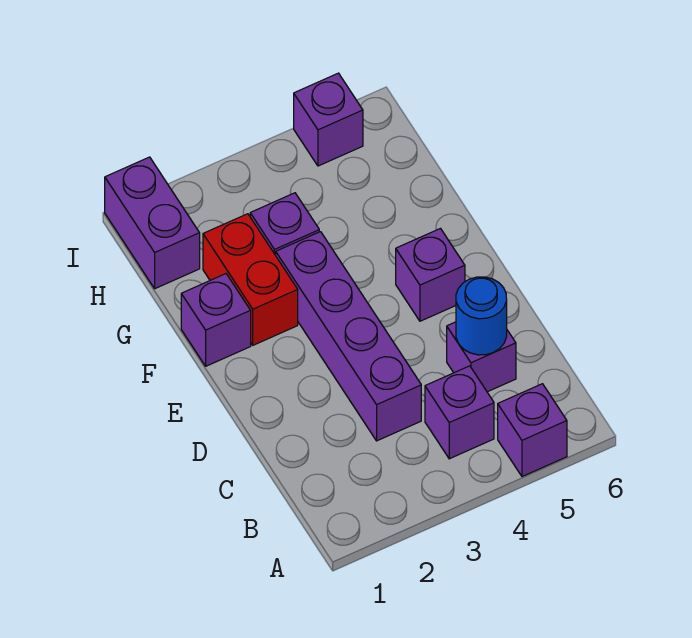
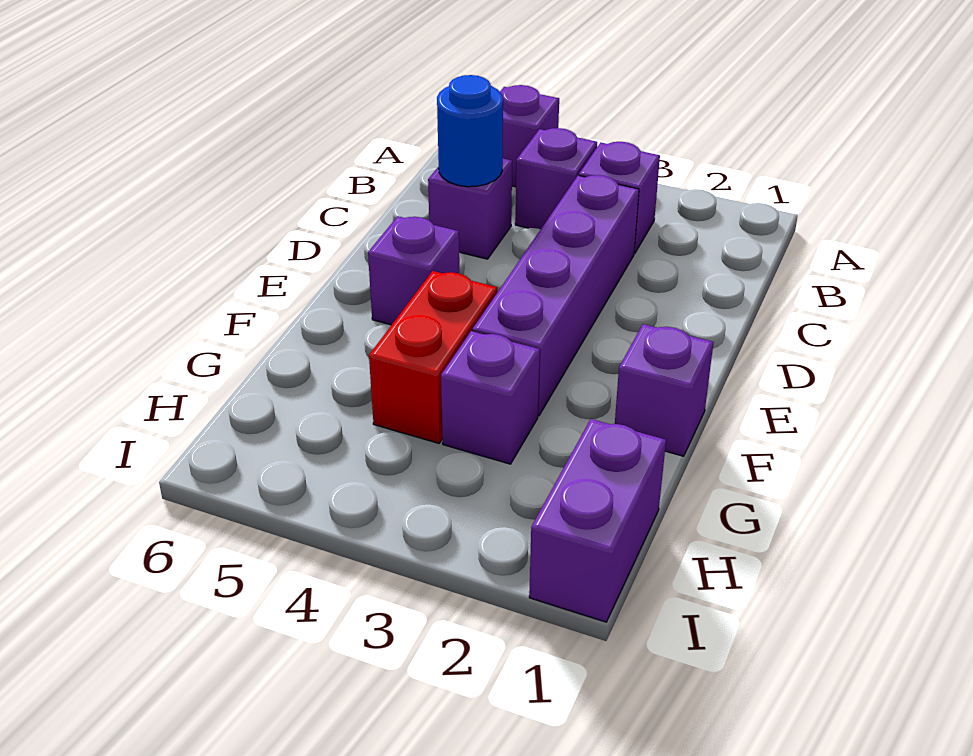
red brick F2:G2 level 1 -> red brick F4:G4 level 1
purple brick I5 level 1 -> purple brick B3 level 1

